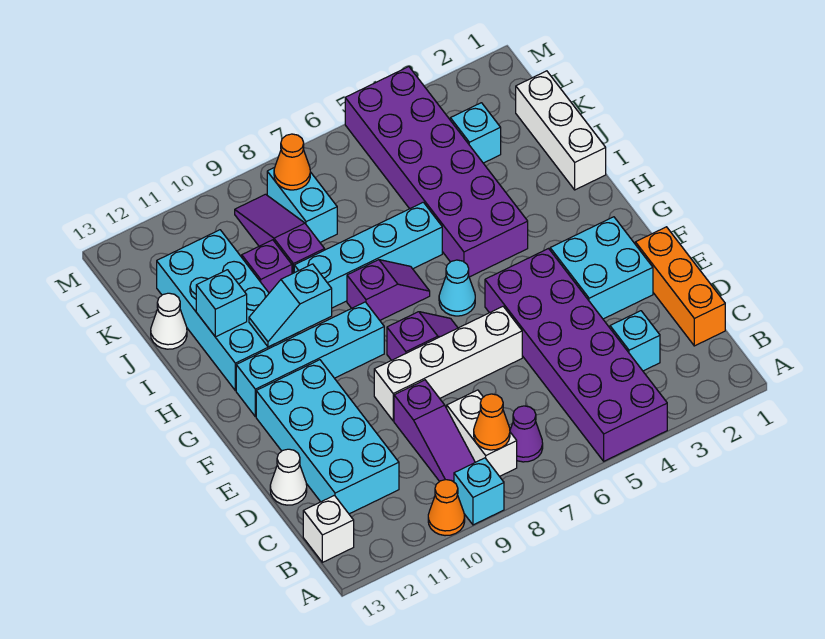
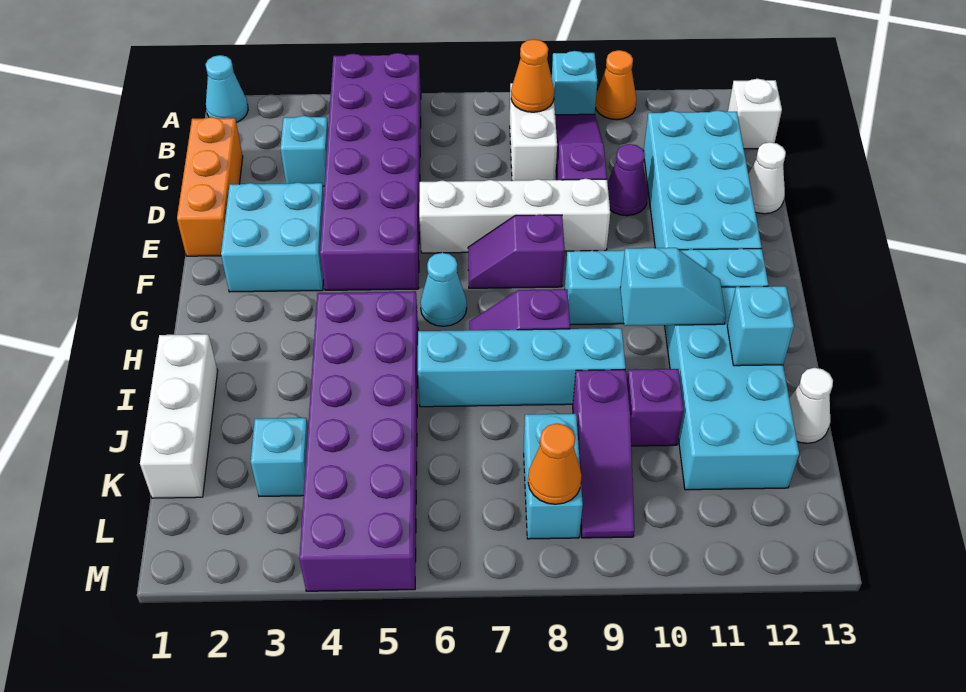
none -> cyan cone A1 level 1
purple cone B7 level 1 -> purple cone D10 level 1

